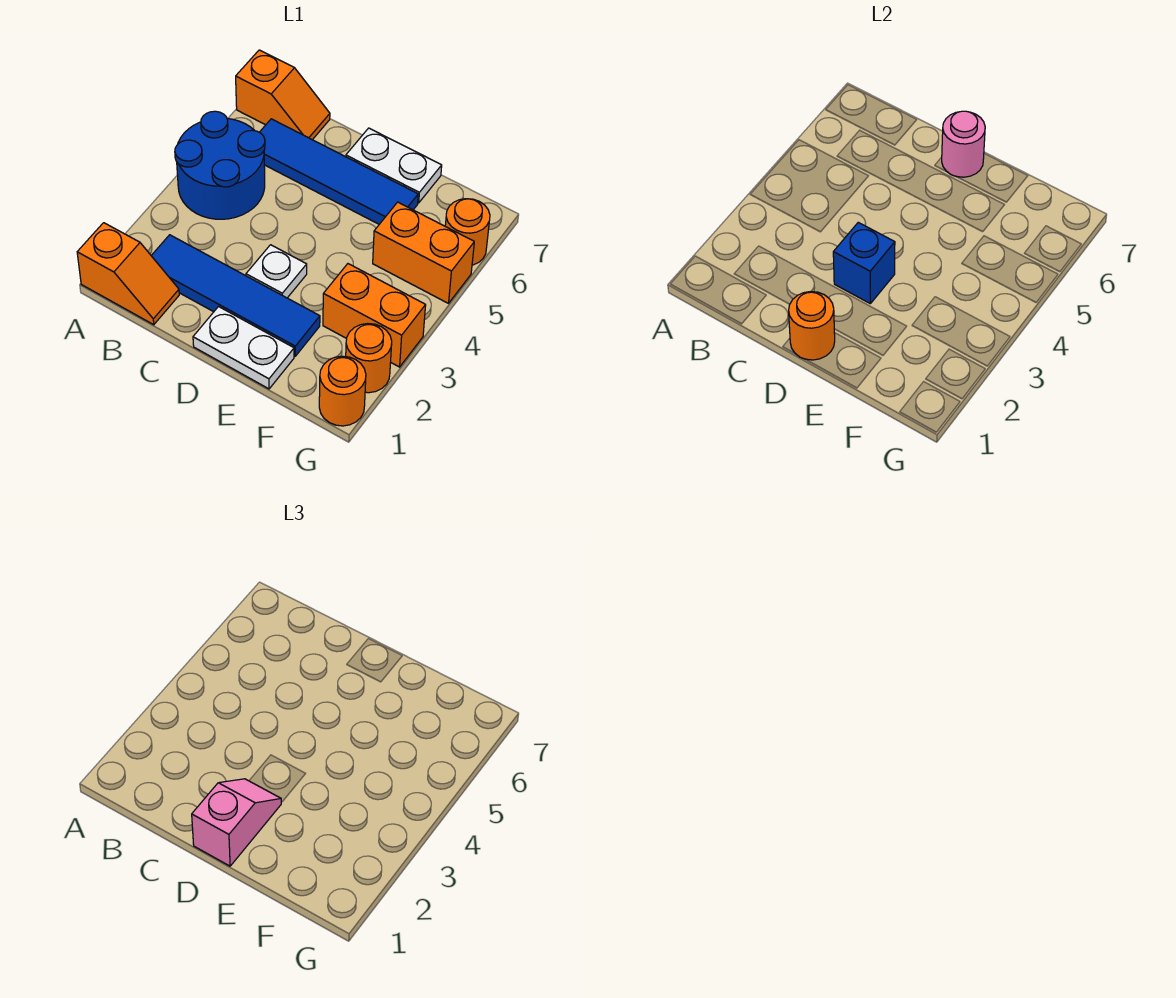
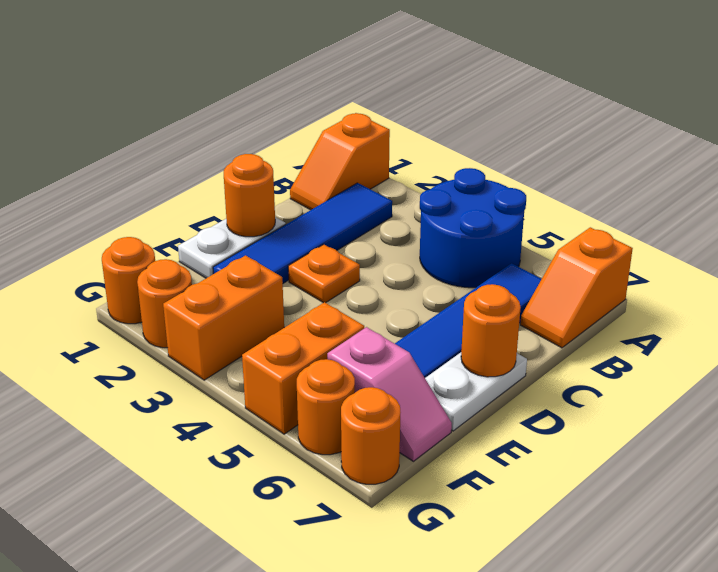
pink slope D1:D2 level 3 top 1 -> pink slope F6:F7 level 1 top 6
white plate D3 level 1 -> orange plate D3 level 1
blue brick D3 level 2 -> none
pink round brick D7 level 2 -> orange round brick D7 level 2
none -> orange round brick G7 level 1

